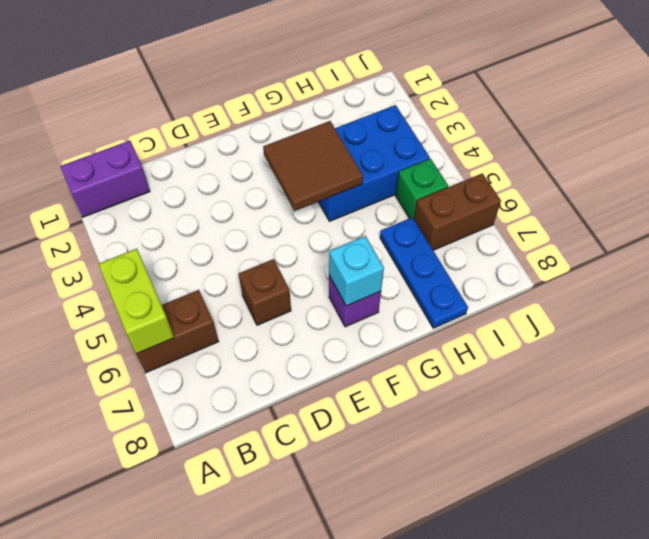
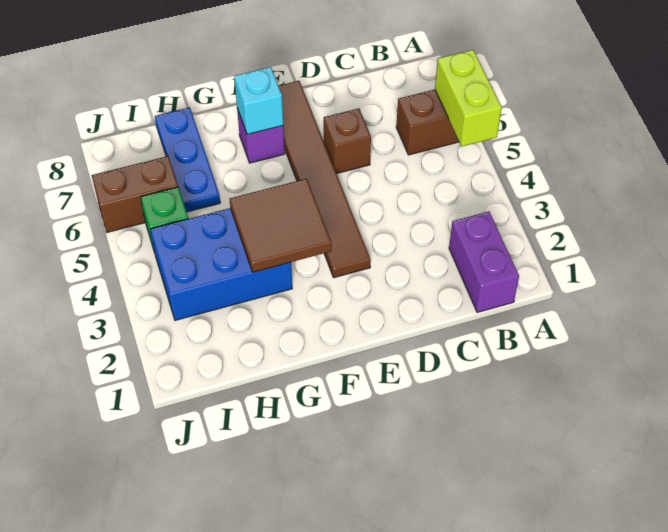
purple brick A1:B1 level 1 -> purple brick B1:B2 level 1
none -> brown tile E3:E8 level 1

